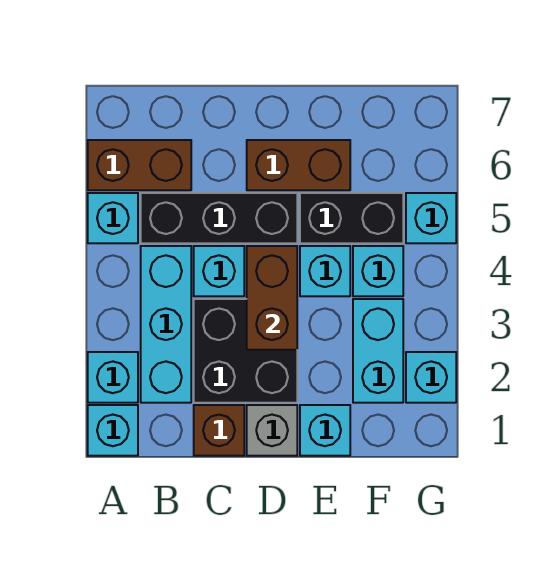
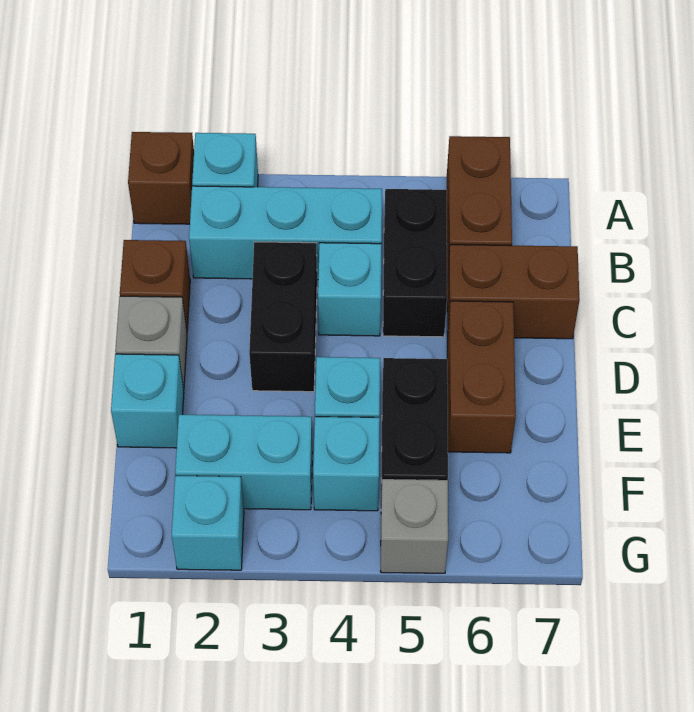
cyan brick A1 level 1 -> brown brick A1 level 1
cyan brick A5 level 1 -> none
black brick B5:D5 level 1 -> black brick B5:C5 level 1
black brick C2:D3 level 1 -> black brick C3:D3 level 1
brown brick D3:D4 level 2 -> brown brick C6:C7 level 1
cyan brick G5 level 1 -> grey brick G5 level 1

